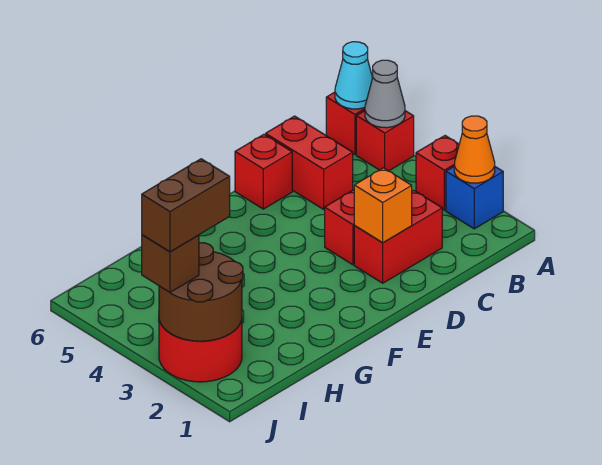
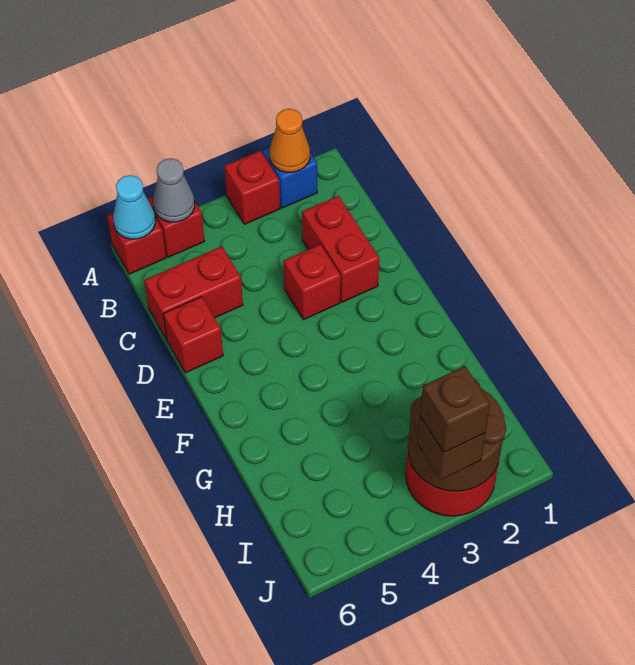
orange brick D2 level 2 -> none
brown brick I3:J3 level 4 -> brown brick J3 level 4

